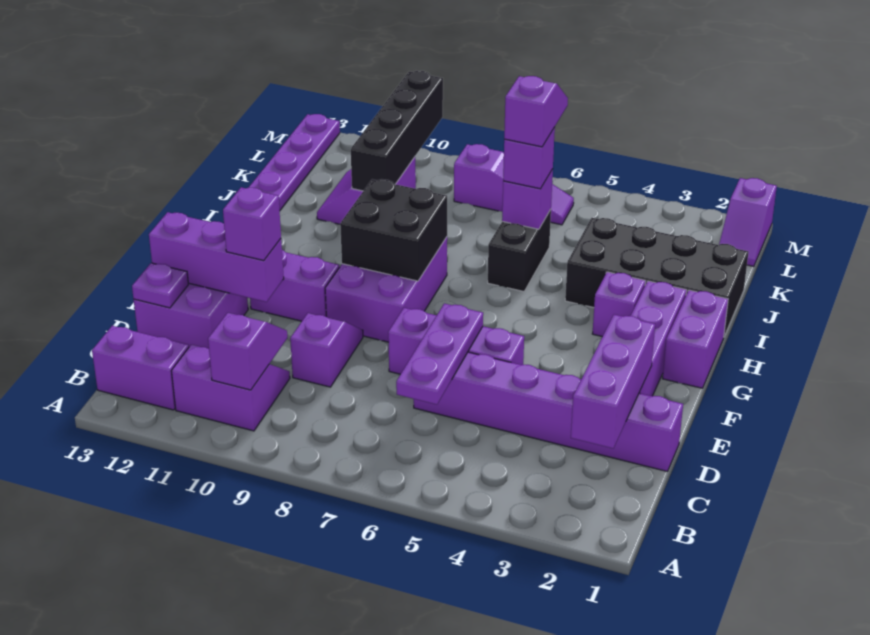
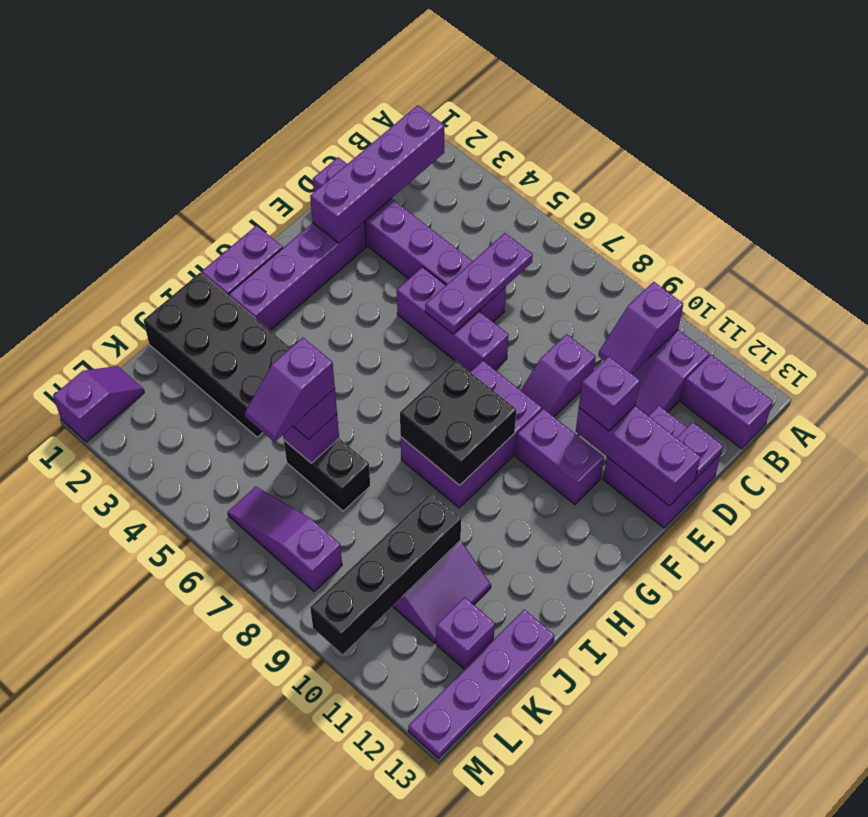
purple brick C2:E2 level 2 -> purple brick B2:E2 level 2
purple brick H3 level 1 -> purple brick K12 level 1
black brick I6:J6 level 1 -> black brick J6:J7 level 1

